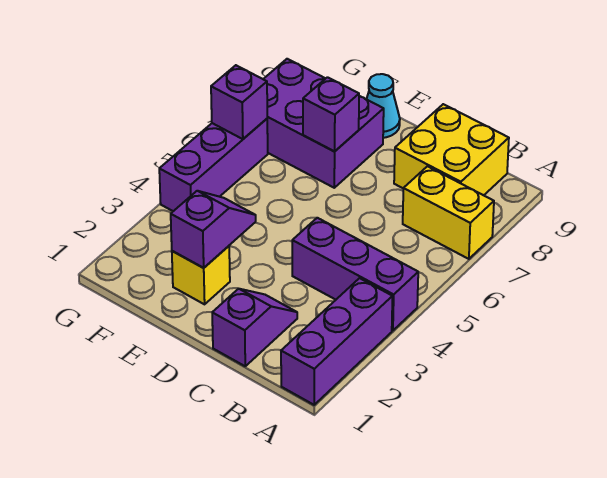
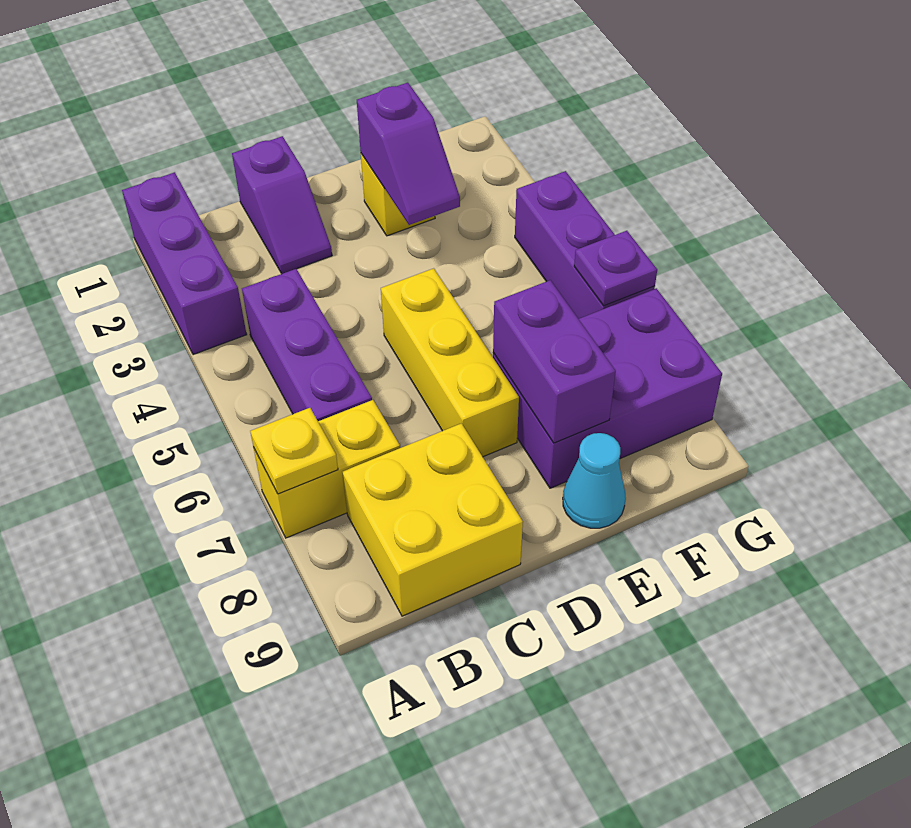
purple brick A4:C4 level 1 -> purple brick B4:B6 level 1
none -> yellow plate A7 level 2
none -> yellow brick D5:D7 level 1
purple brick E7 level 2 -> purple brick E7:E8 level 2
purple brick G6 level 2 -> purple plate G6 level 2

